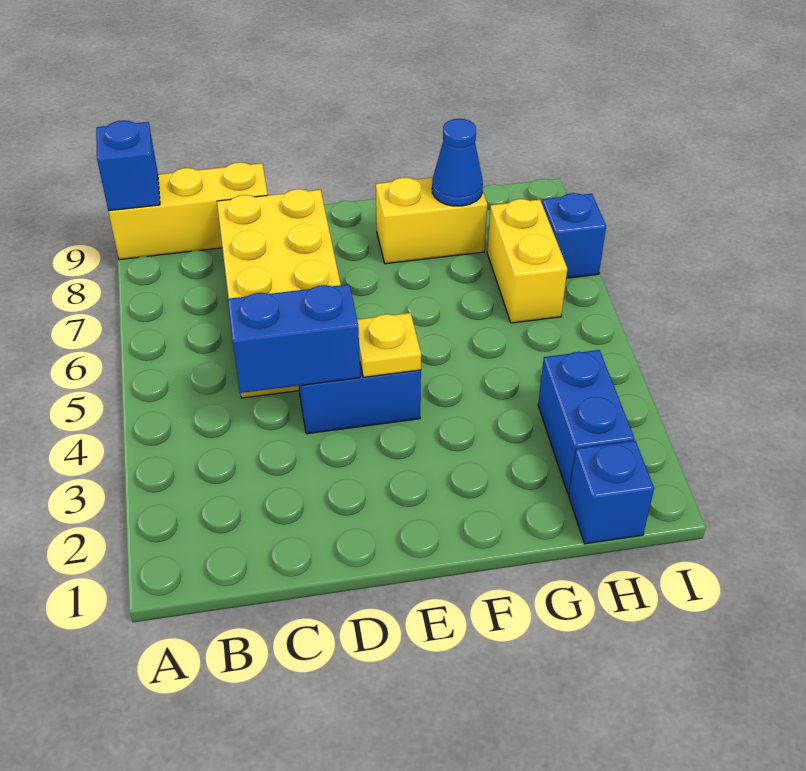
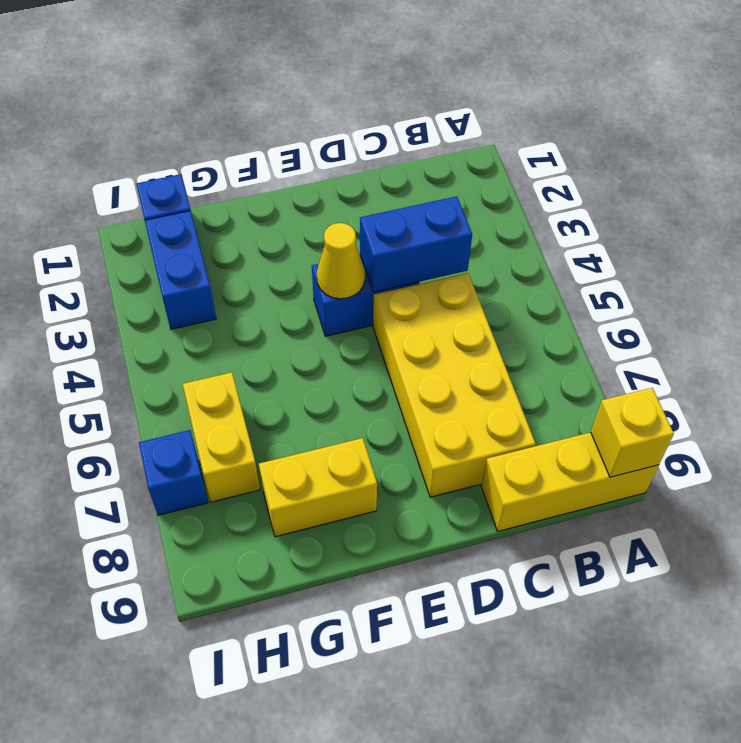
blue brick A9 level 2 -> yellow brick A9 level 2
yellow plate E4 level 2 -> yellow cone E4 level 2
blue cone G8 level 2 -> none

